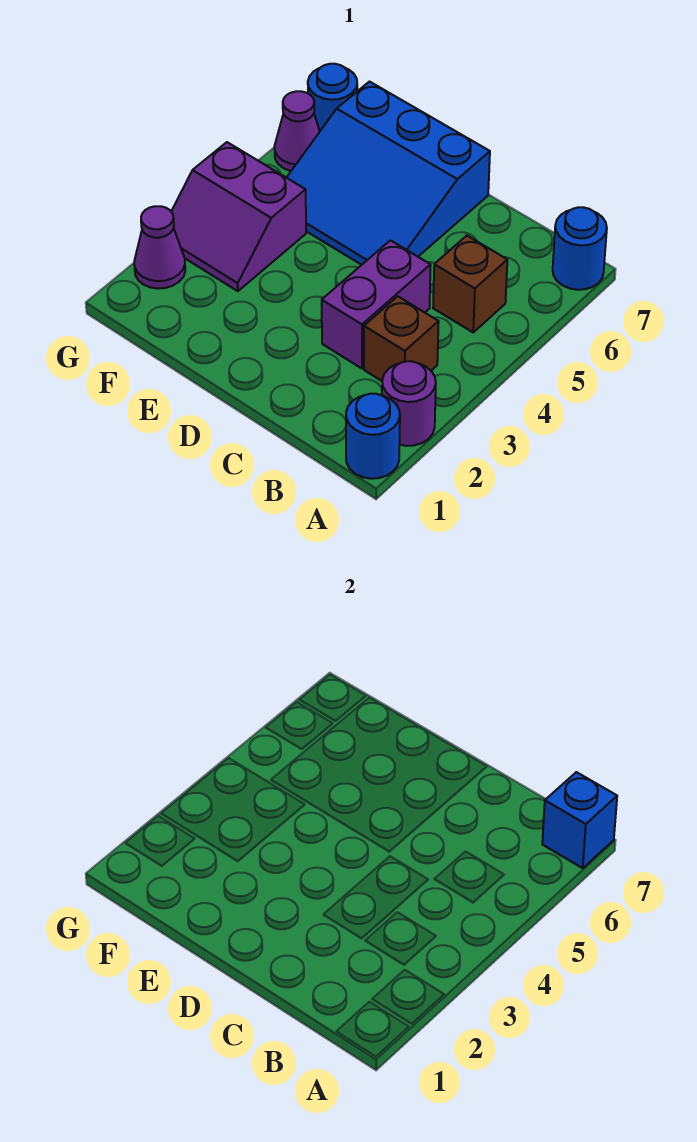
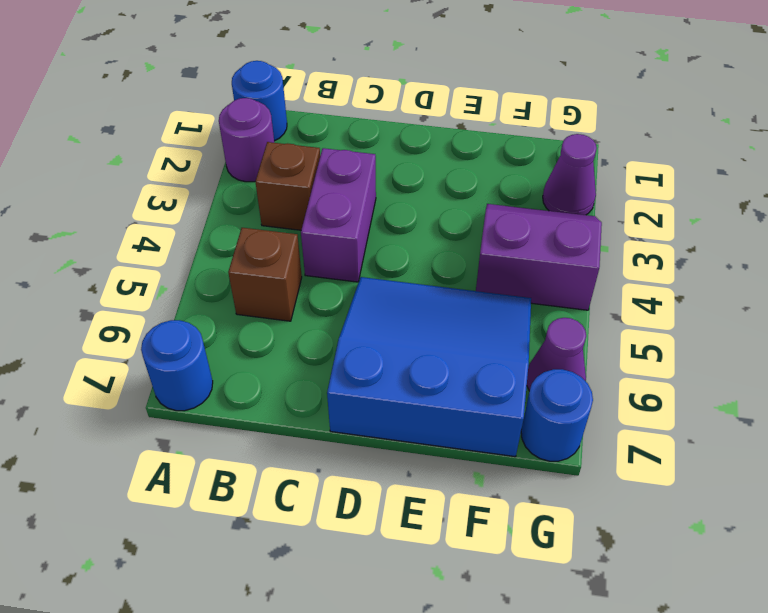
blue brick A7 level 2 -> none

